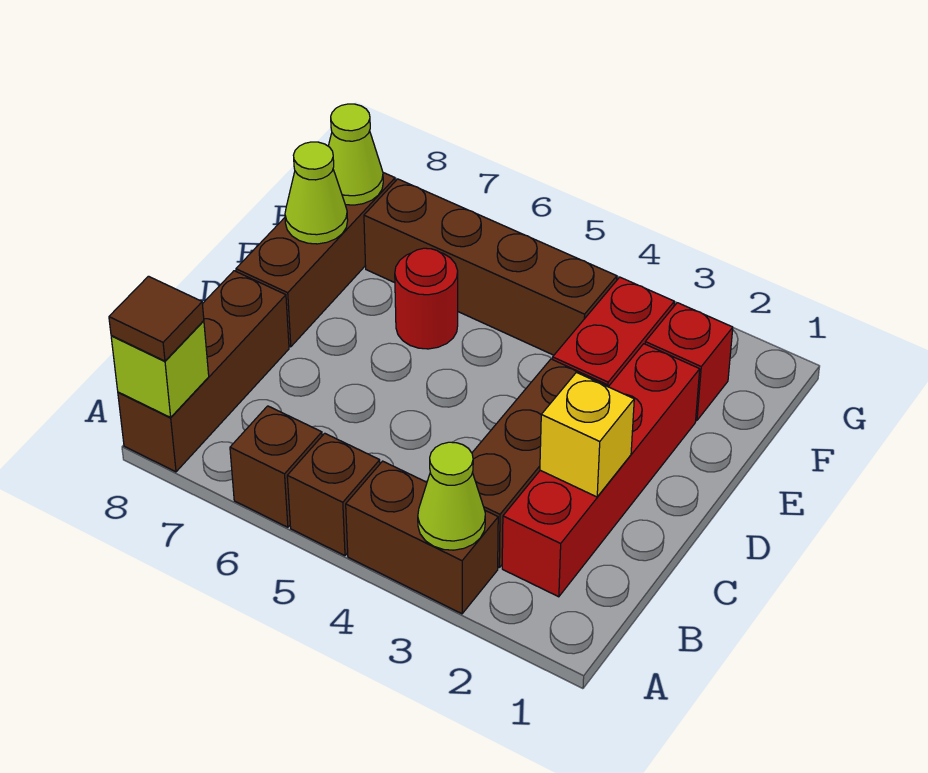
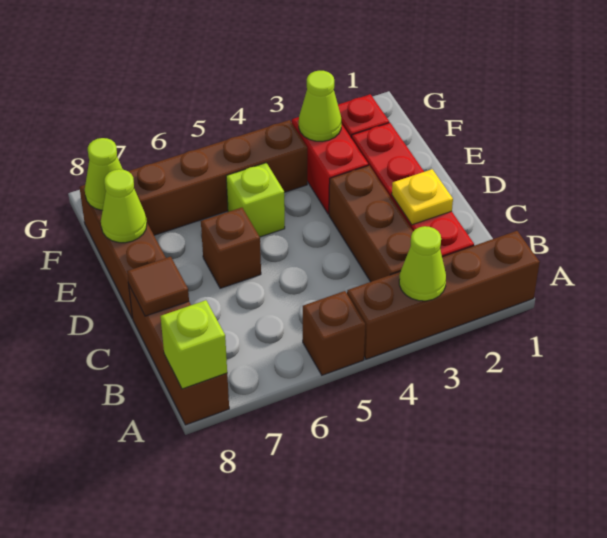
brown brick A3:A4 level 1 -> brown brick A1:A4 level 1
brown brick A6 level 1 -> brown brick D6 level 1
brown tile A8 level 3 -> brown tile C8 level 2
yellow brick C2 level 2 -> yellow plate C2 level 2
none -> lime brick E5 level 1
red round brick E6 level 1 -> none
none -> lime cone F3 level 2

